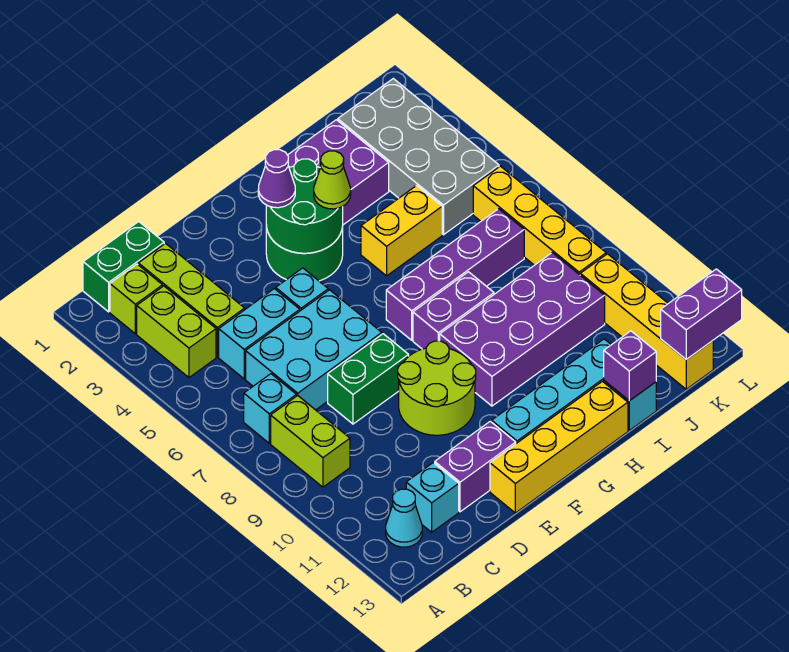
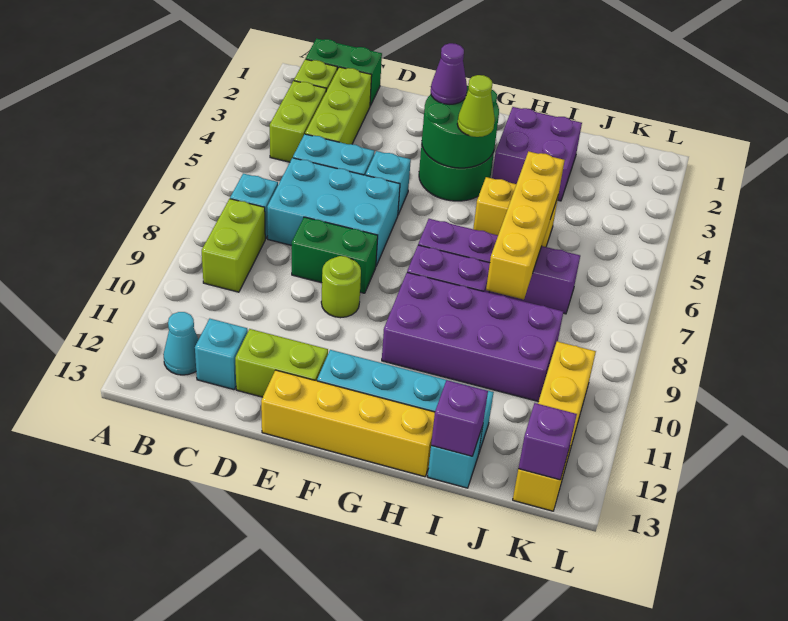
purple brick D12:E12 level 1 -> lime brick D12:E12 level 1
lime round brick E9:F10 level 1 -> lime round brick E9 level 1
grey brick J2:K5 level 1 -> none
yellow brick K6:K9 level 1 -> yellow brick I5:I8 level 2
purple brick K13:L13 level 2 -> purple brick K13 level 2

